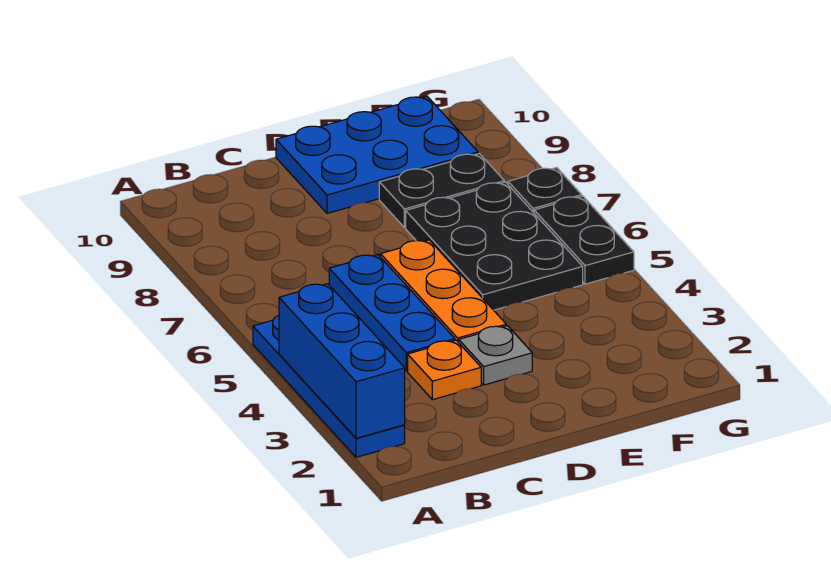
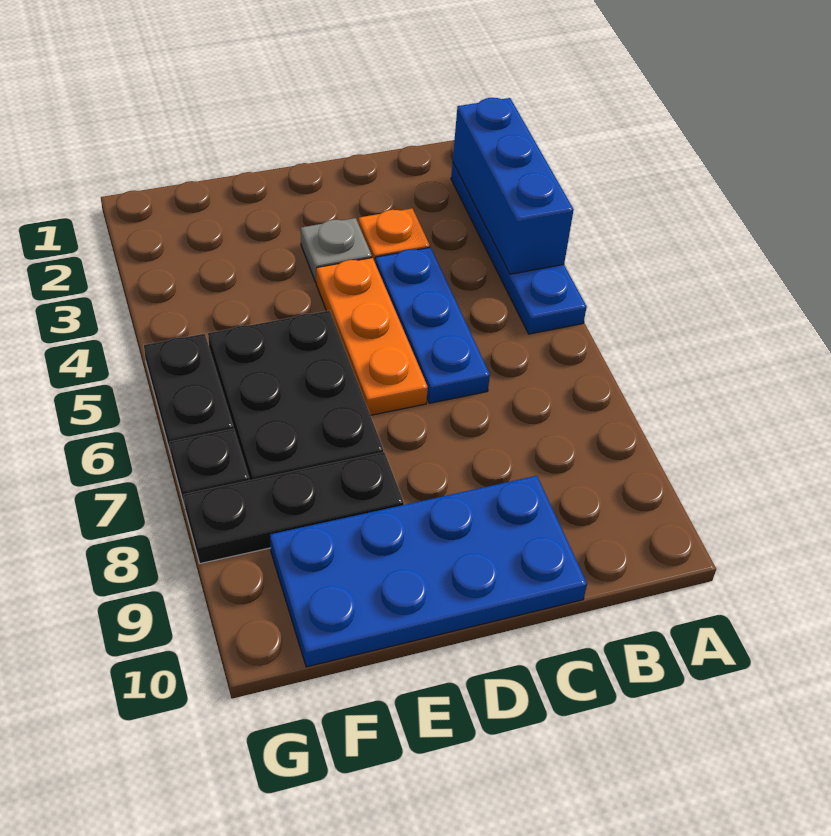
blue plate D9:F10 level 1 -> blue plate C9:F10 level 1
black plate E8:F8 level 1 -> black plate E8:G8 level 1

